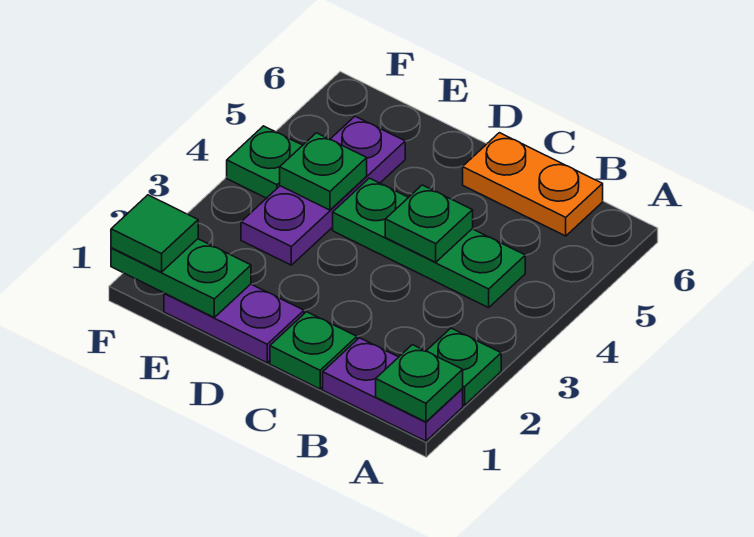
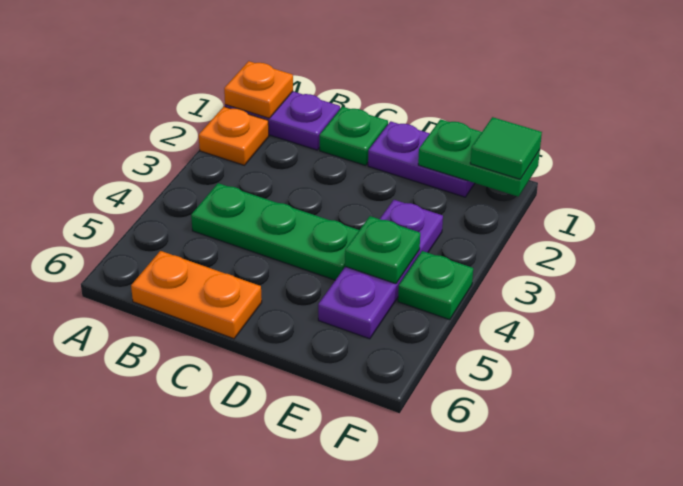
green plate A1 level 2 -> orange plate A1 level 2
green plate A2 level 1 -> orange plate A2 level 1
green plate C4 level 2 -> none

